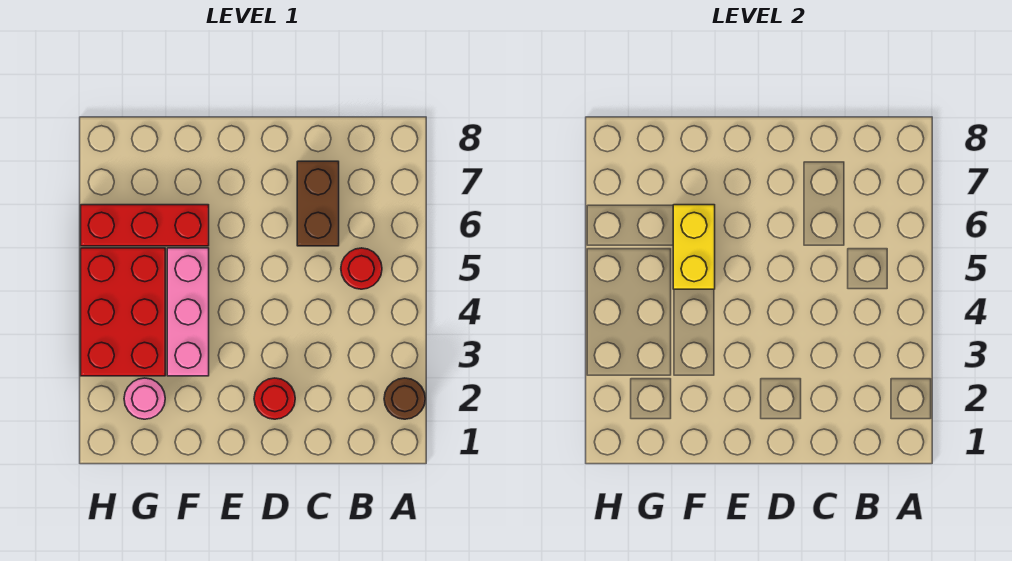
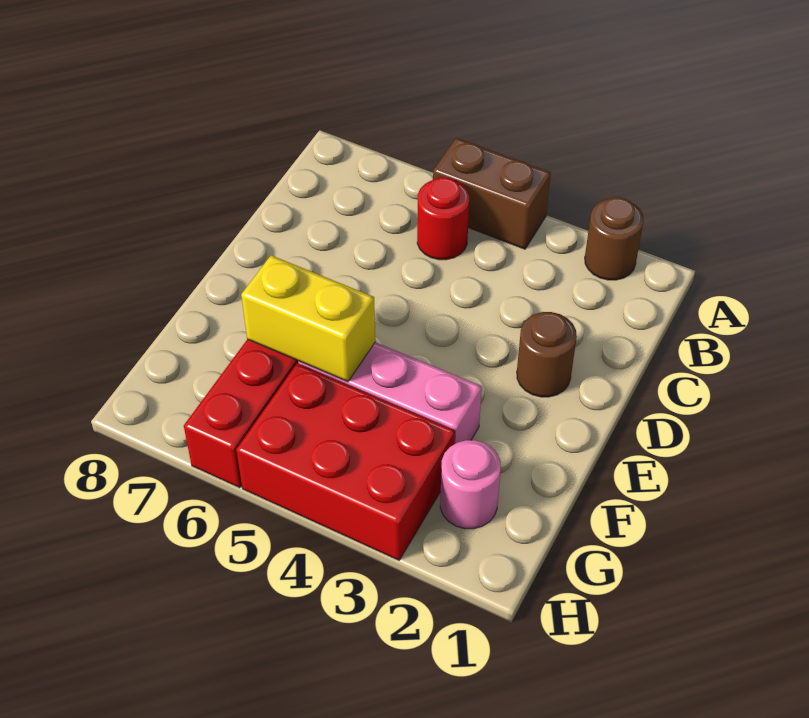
brown brick C6:C7 level 1 -> brown brick A4:A5 level 1
red round brick D2 level 1 -> brown round brick D2 level 1

